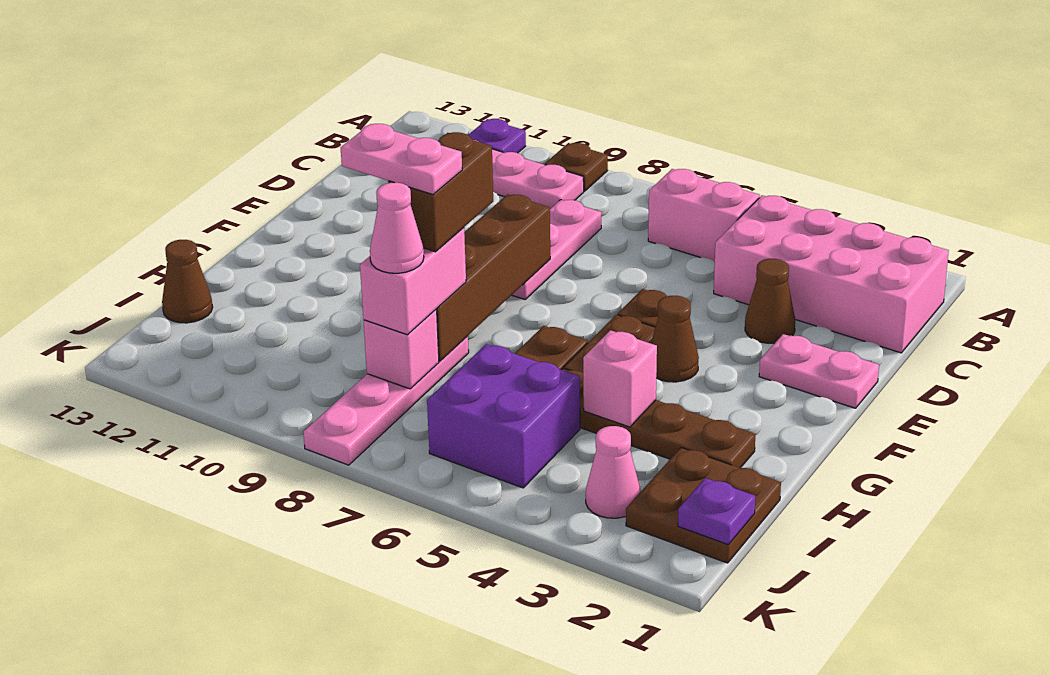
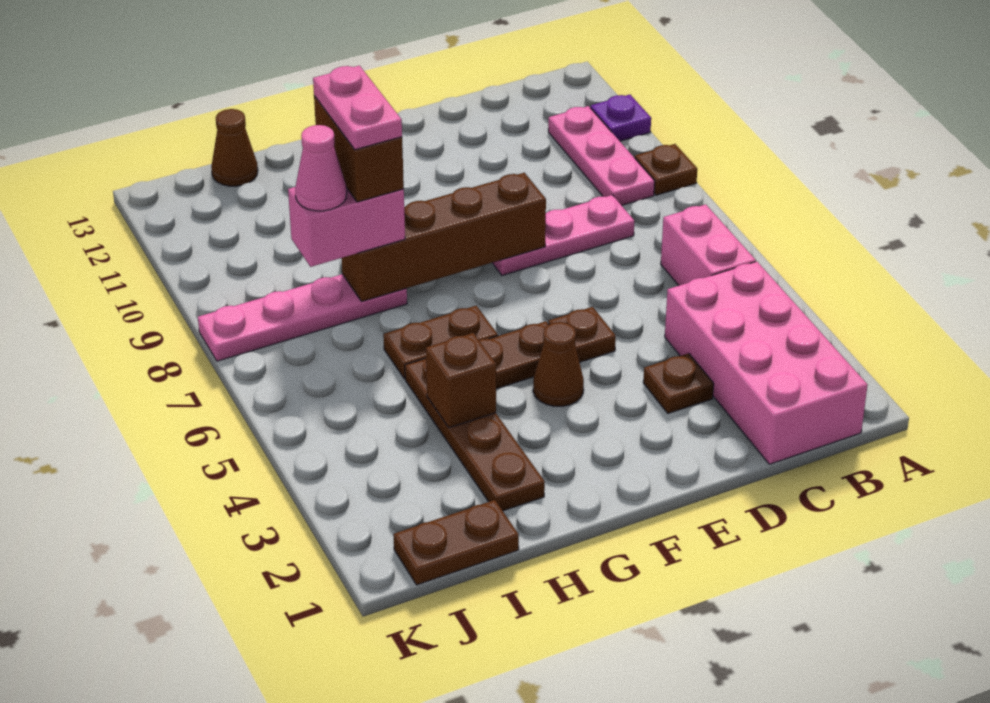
brown cone D3 level 1 -> brown plate D3 level 1
pink plate E1:E2 level 1 -> none
brown brick G8:H8 level 4 -> brown brick H8:H9 level 4
pink brick H4 level 2 -> brown brick H4 level 2
brown plate I1:J2 level 1 -> brown plate I1:J1 level 1
purple brick I5:J6 level 1 -> none
pink brick I8 level 2 -> none
purple plate J1 level 2 -> none
pink cone J3 level 1 -> none

